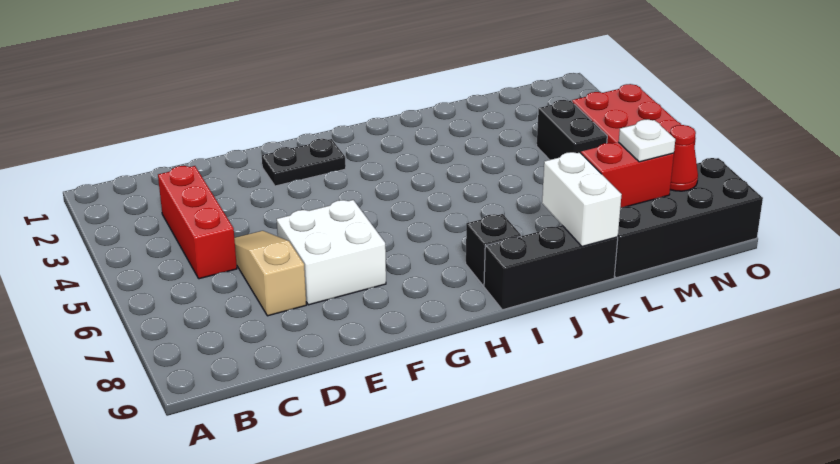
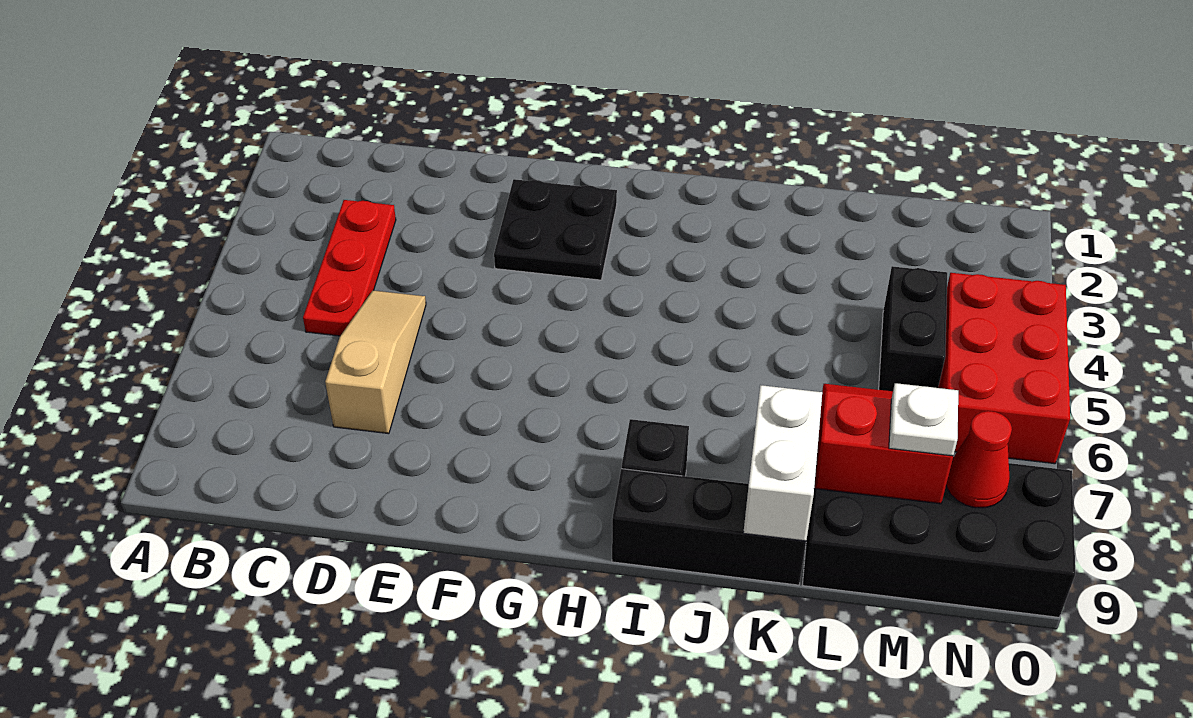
red brick C3:C5 level 1 -> red plate C3:C5 level 1
white brick E6:F7 level 1 -> none
black plate F2:G2 level 1 -> black plate F2:G3 level 1

